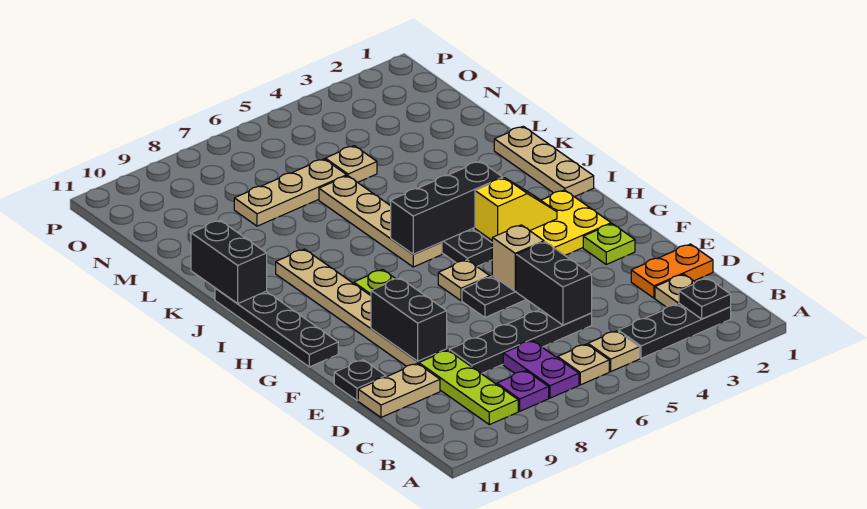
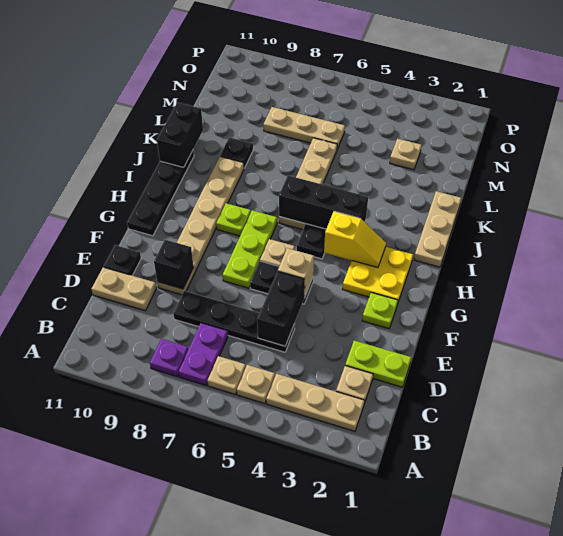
black plate B2:B4 level 1 -> tan plate B2:B4 level 1
black plate B2 level 2 -> black plate K9 level 1
lime plate B9:D9 level 1 -> lime plate F7:H7 level 1
orange plate D1:D2 level 1 -> lime plate D1:D2 level 1
black brick E9:F9 level 2 -> black brick E9 level 2
tan plate M5 level 1 -> tan plate M3 level 1

